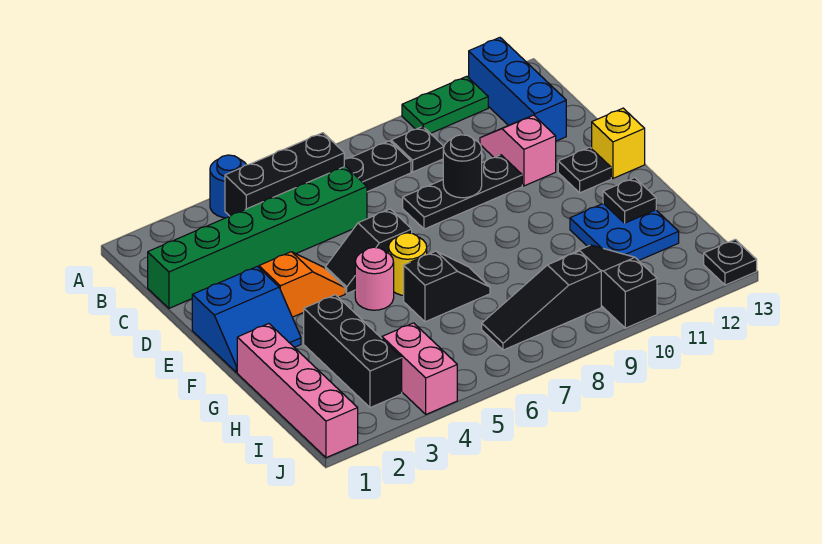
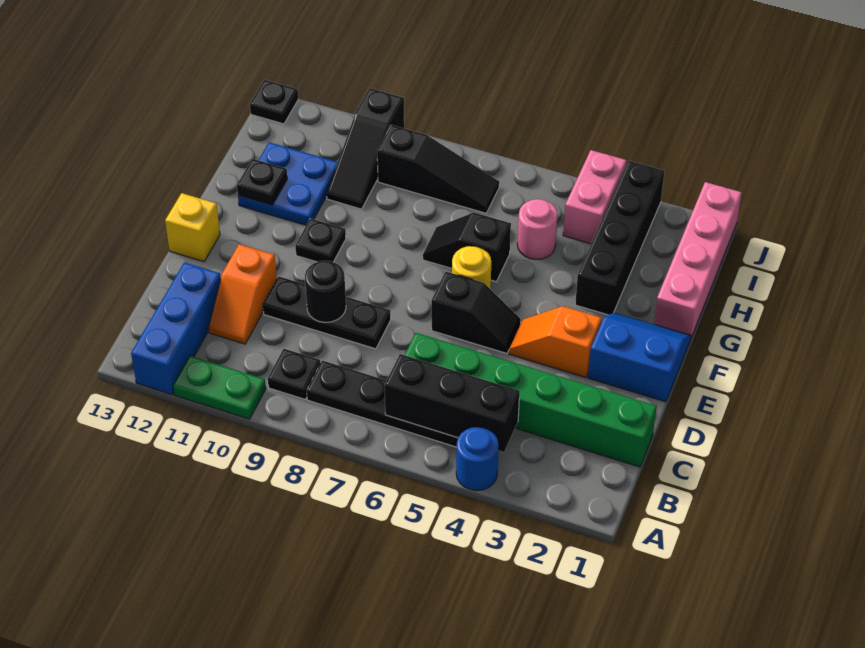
pink slope C11:D11 level 1 top D -> orange slope C11:D11 level 1 top D
black plate E12 level 1 -> black plate F10 level 1
pink round brick F5 level 1 -> pink round brick H5 level 1
black brick G3:I3 level 1 -> black brick G3:J3 level 1

